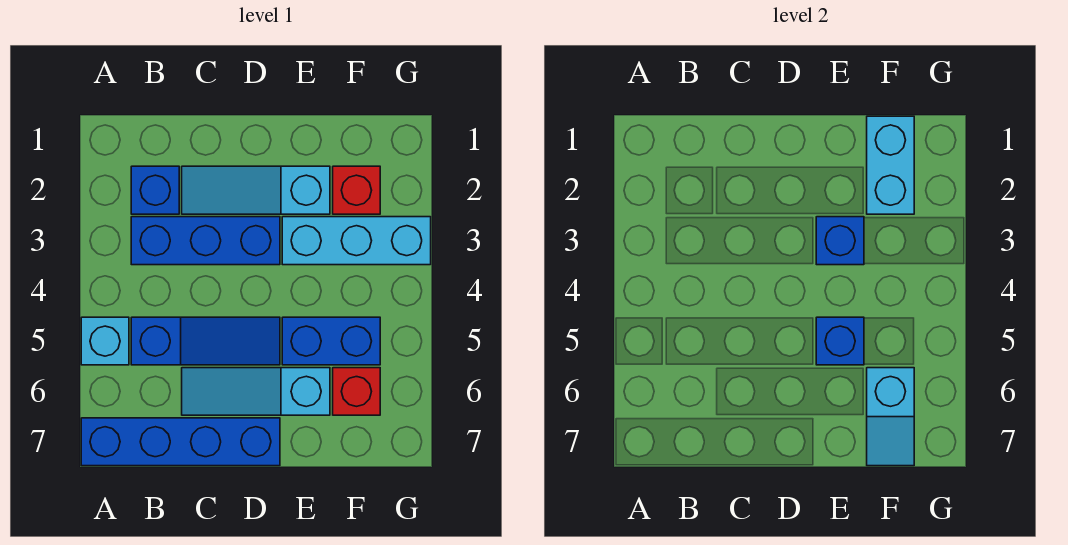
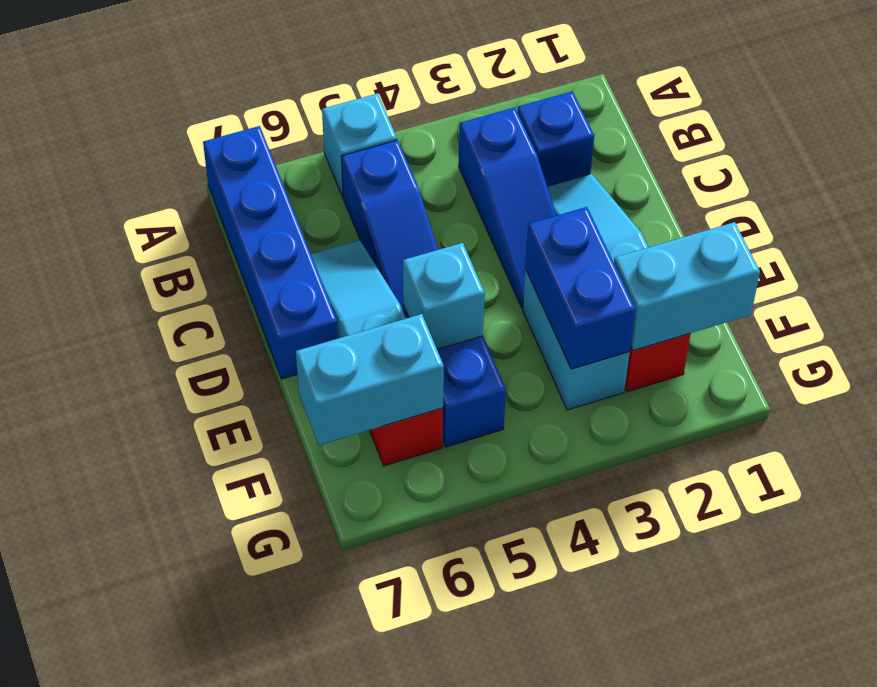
blue brick B3:D3 level 1 -> blue slope B3:D3 level 1 top B
cyan brick E3:G3 level 1 -> cyan brick E3:F3 level 1
blue brick E3 level 2 -> blue brick E3:F3 level 2
blue brick E5 level 2 -> cyan brick E5 level 2
cyan slope F6:F7 level 2 top 6 -> cyan brick F6:F7 level 2

